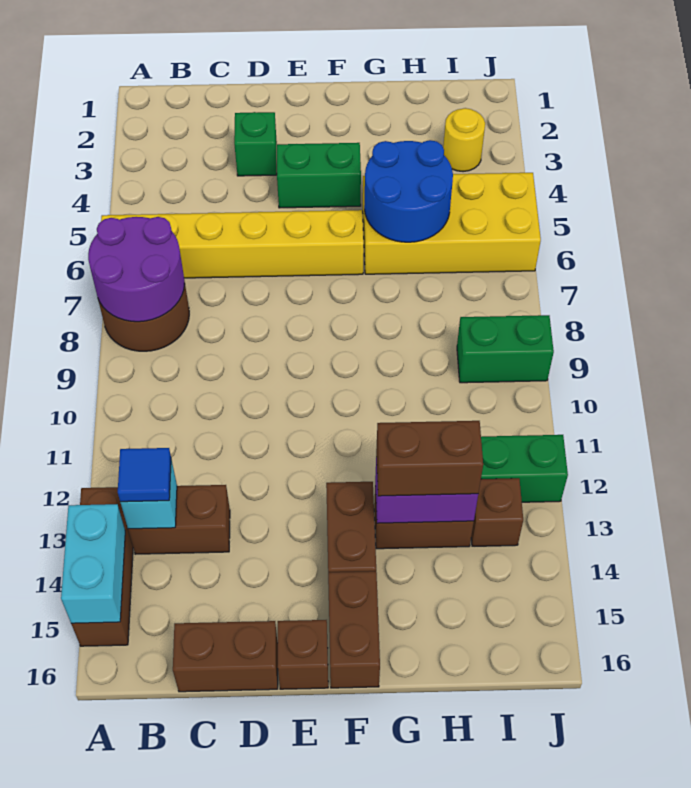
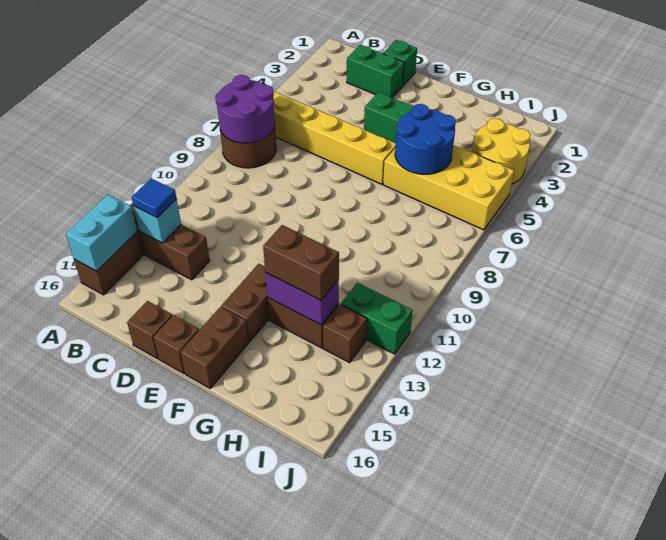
brown brick C16:D16 level 1 -> brown brick D16 level 1
green brick D3 level 1 -> green brick D1 level 1
yellow round brick I3 level 1 -> yellow round brick I3:J4 level 1
green brick I9:J9 level 1 -> green brick C2:D2 level 1

